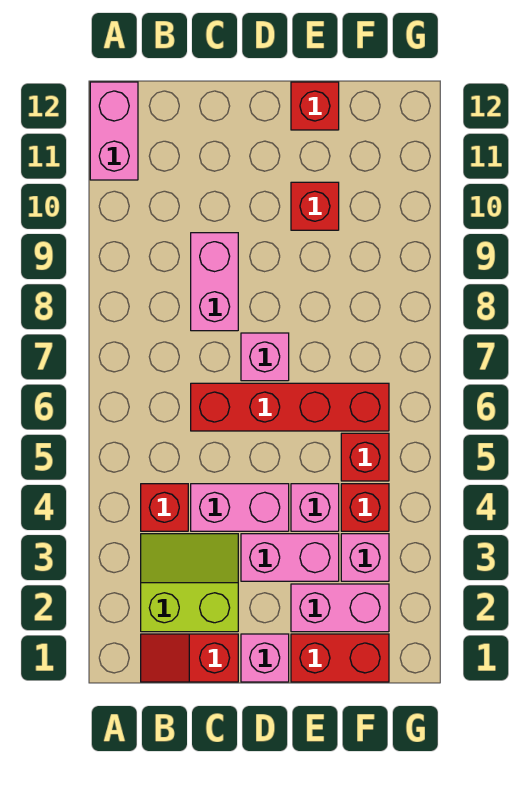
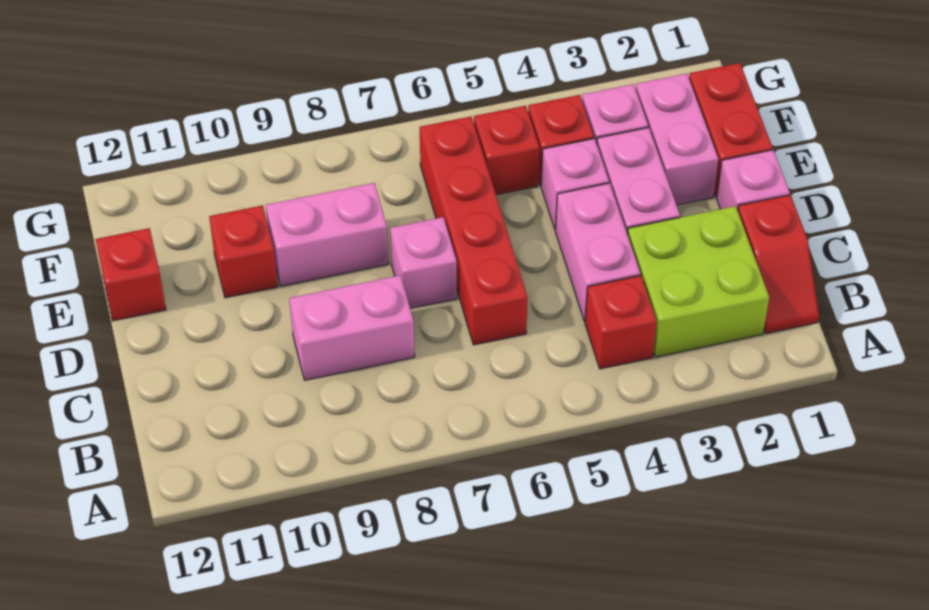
pink brick A11:A12 level 1 -> pink brick E8:E9 level 1
lime slope B2:C3 level 1 top 2 -> lime brick B2:C3 level 1

